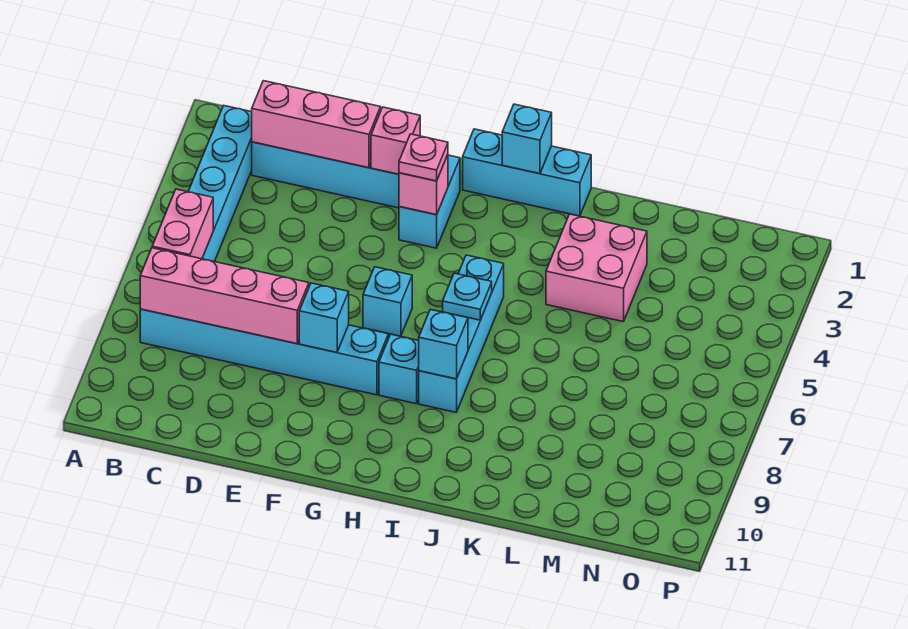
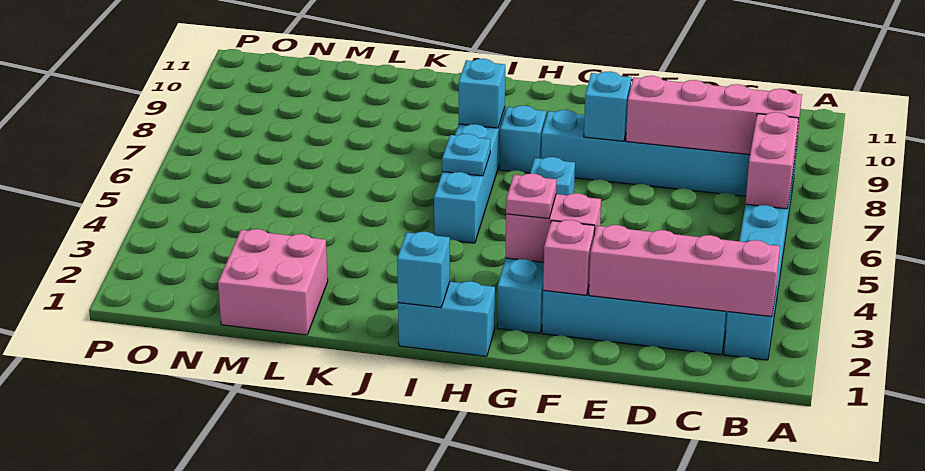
pink brick C2:E2 level 2 -> pink brick B2:E2 level 2
pink brick G3 level 2 -> pink brick F3:G3 level 2
cyan brick H1:J1 level 1 -> cyan brick H1:I1 level 1
pink brick K3:L4 level 1 -> pink brick L1:M2 level 1

